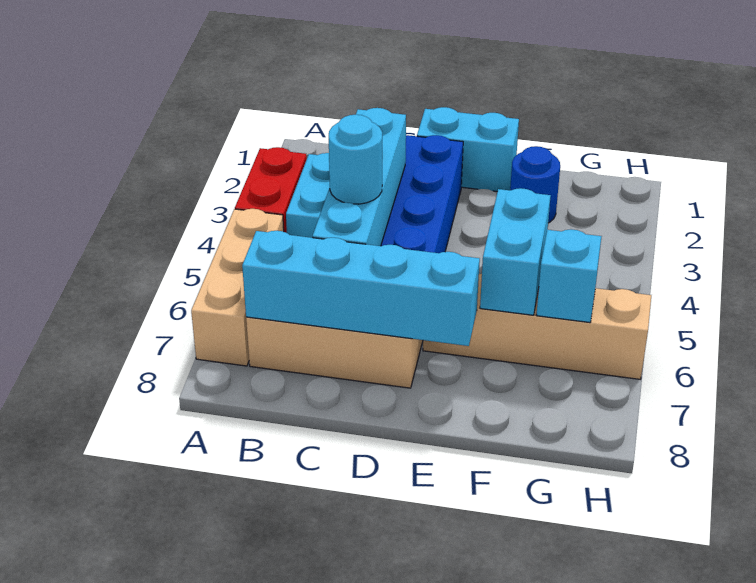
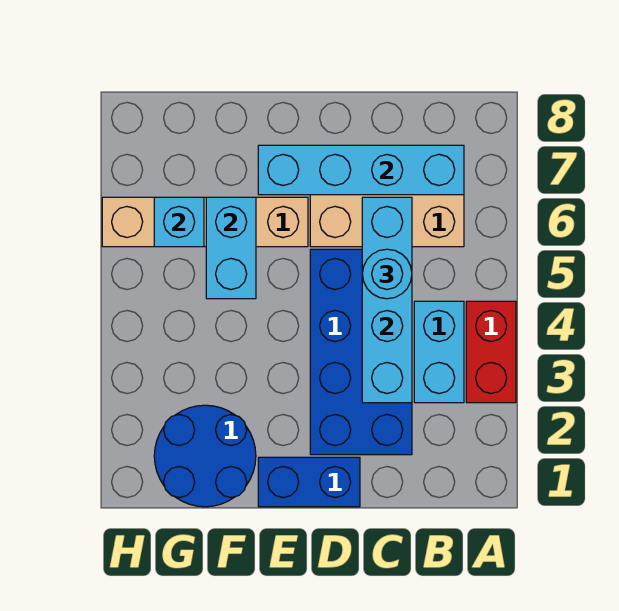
tan brick A5:A7 level 1 -> none
cyan brick D1:E1 level 1 -> blue brick D1:E1 level 1
blue round brick F2 level 1 -> blue round brick F1:G2 level 1

